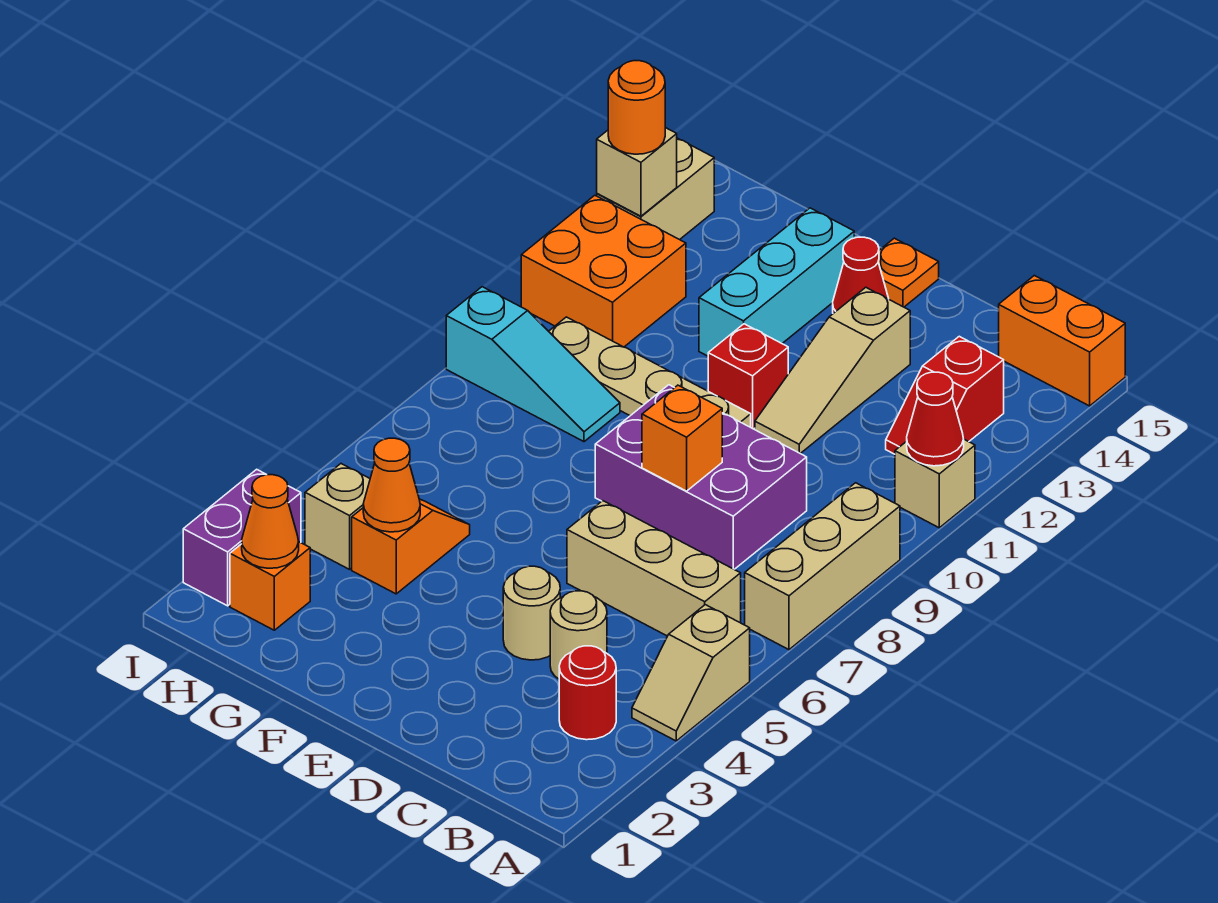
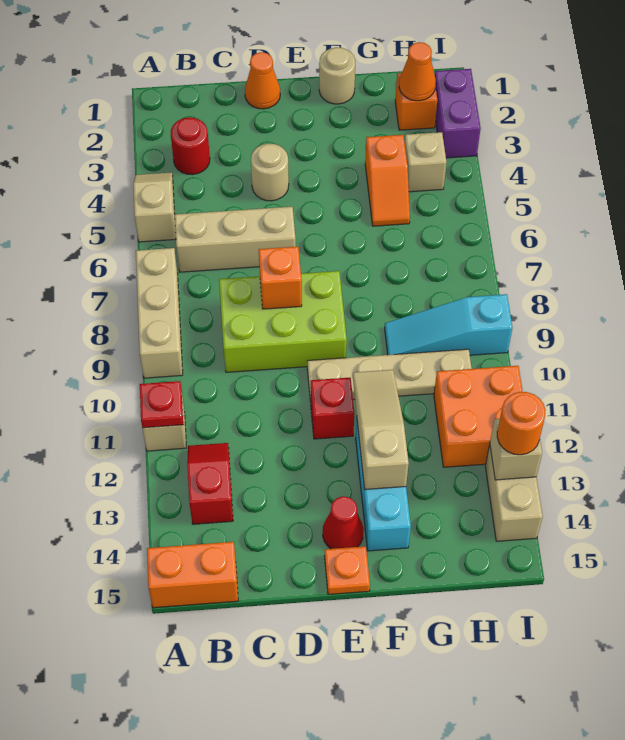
red cone A11 level 2 -> red plate A11 level 2
tan round brick C4 level 1 -> tan round brick F1 level 1
purple brick C8:E9 level 1 -> lime brick C8:E9 level 1
tan slope D11:D13 level 1 top 13 -> tan slope F11:F13 level 2 top 13
orange cone G4 level 2 -> orange cone D1 level 1

